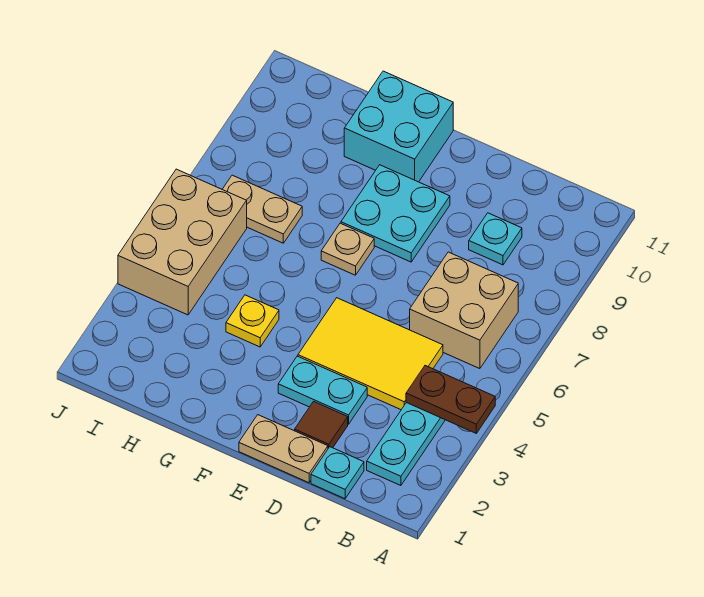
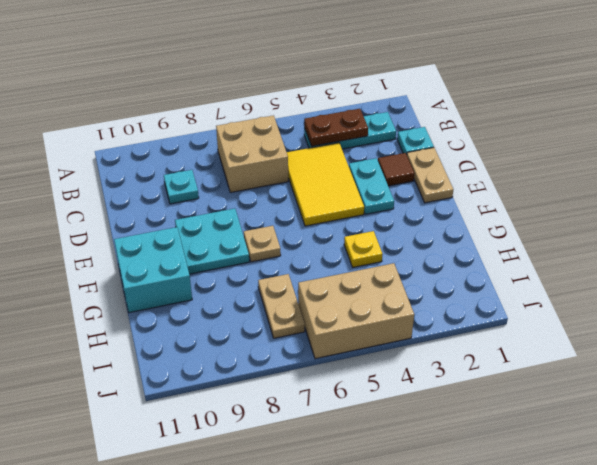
brown plate A4:B4 level 2 -> brown plate B3:B4 level 2

